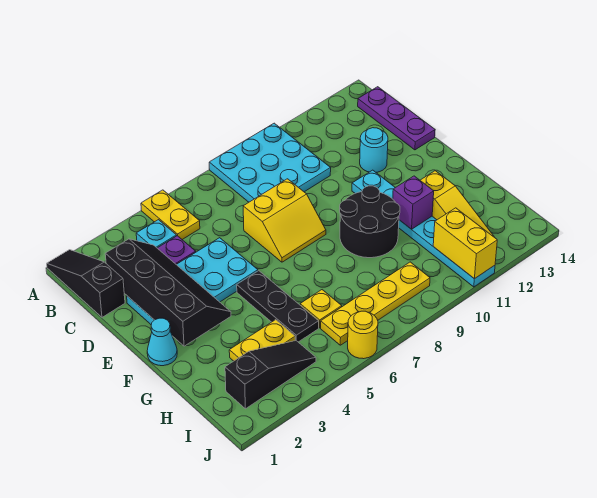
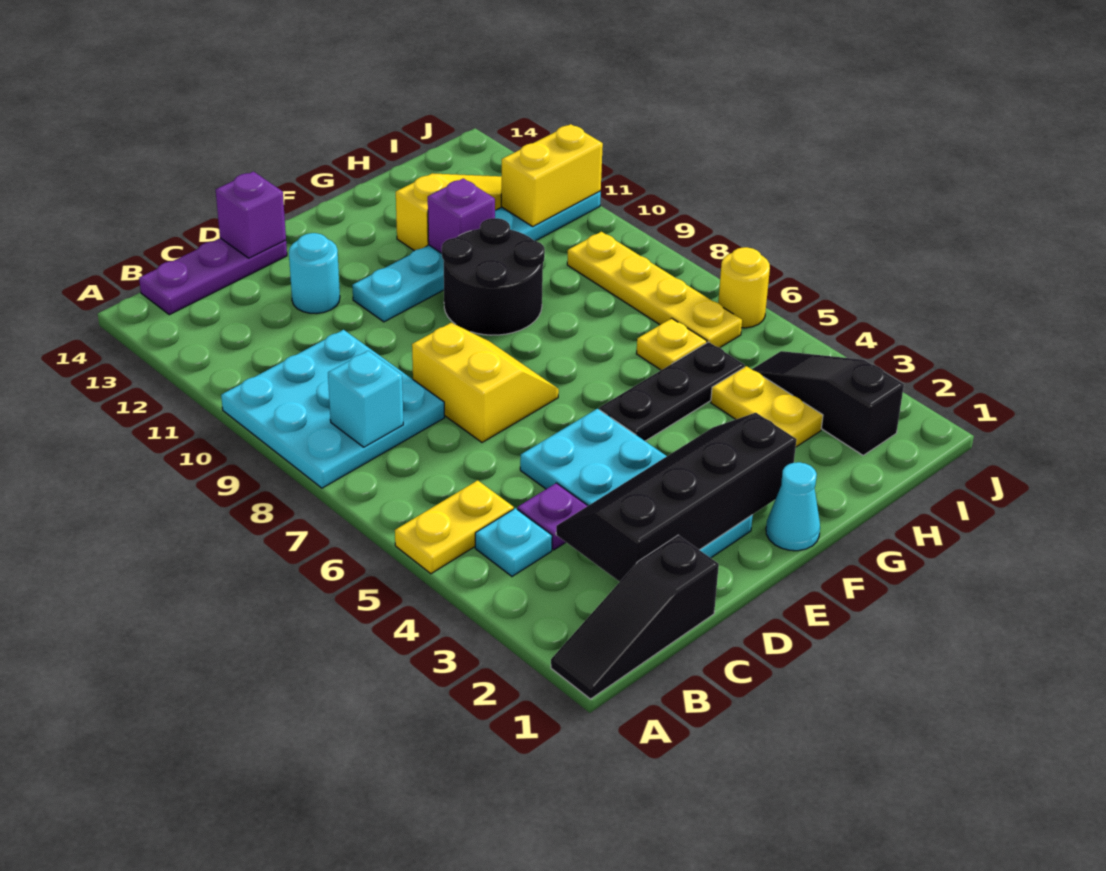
none -> cyan brick B8 level 2
none -> purple brick D14 level 2

